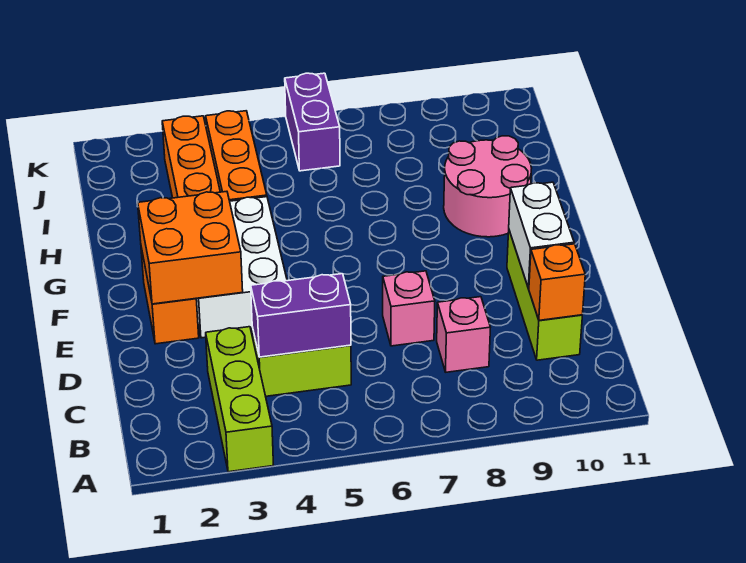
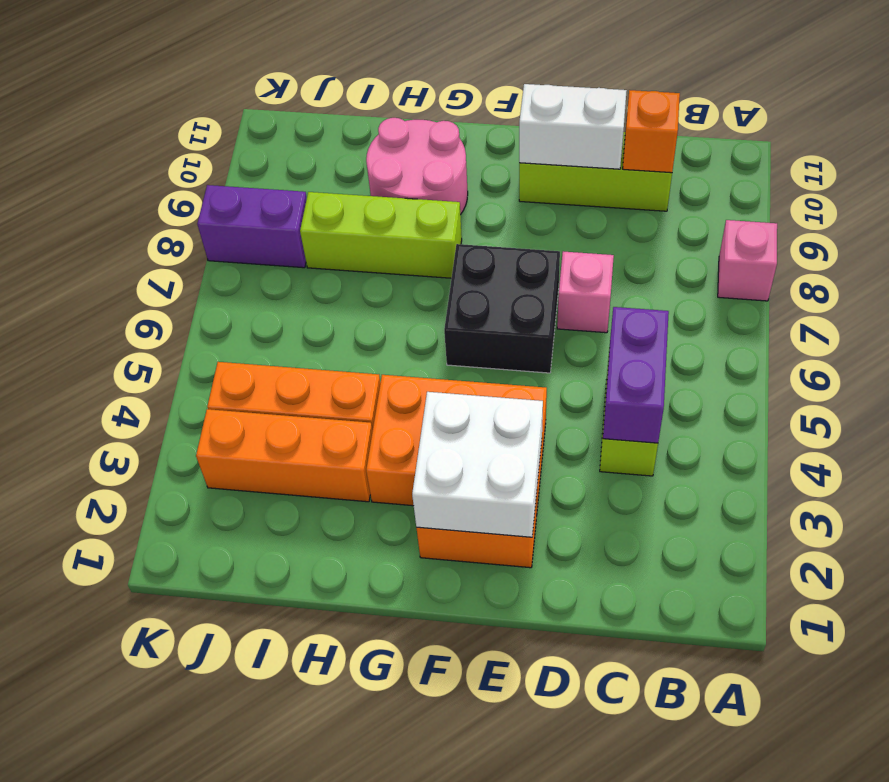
lime brick A3:C3 level 1 -> lime brick G8:I8 level 1
pink brick C8 level 1 -> pink brick A8 level 1
orange brick E2:F3 level 2 -> white brick E2:F3 level 2
white brick E3:G4 level 1 -> orange brick E3:G4 level 1
none -> black brick E6:F7 level 1
purple brick J6:K6 level 1 -> purple brick J8:K8 level 1

